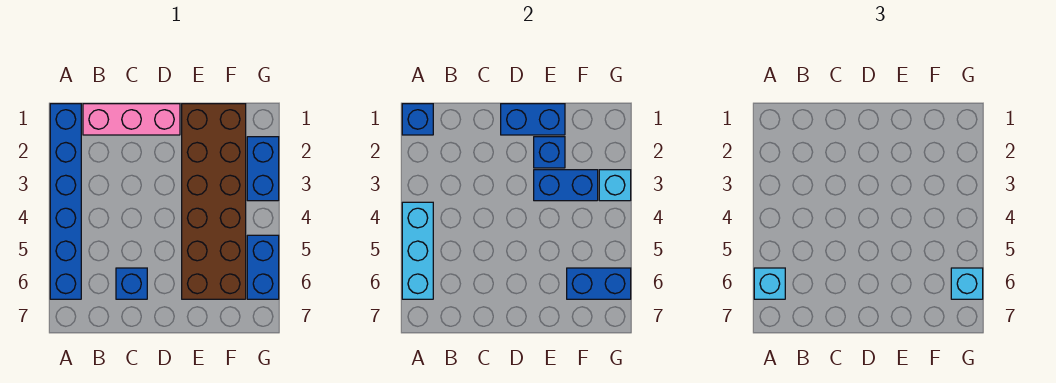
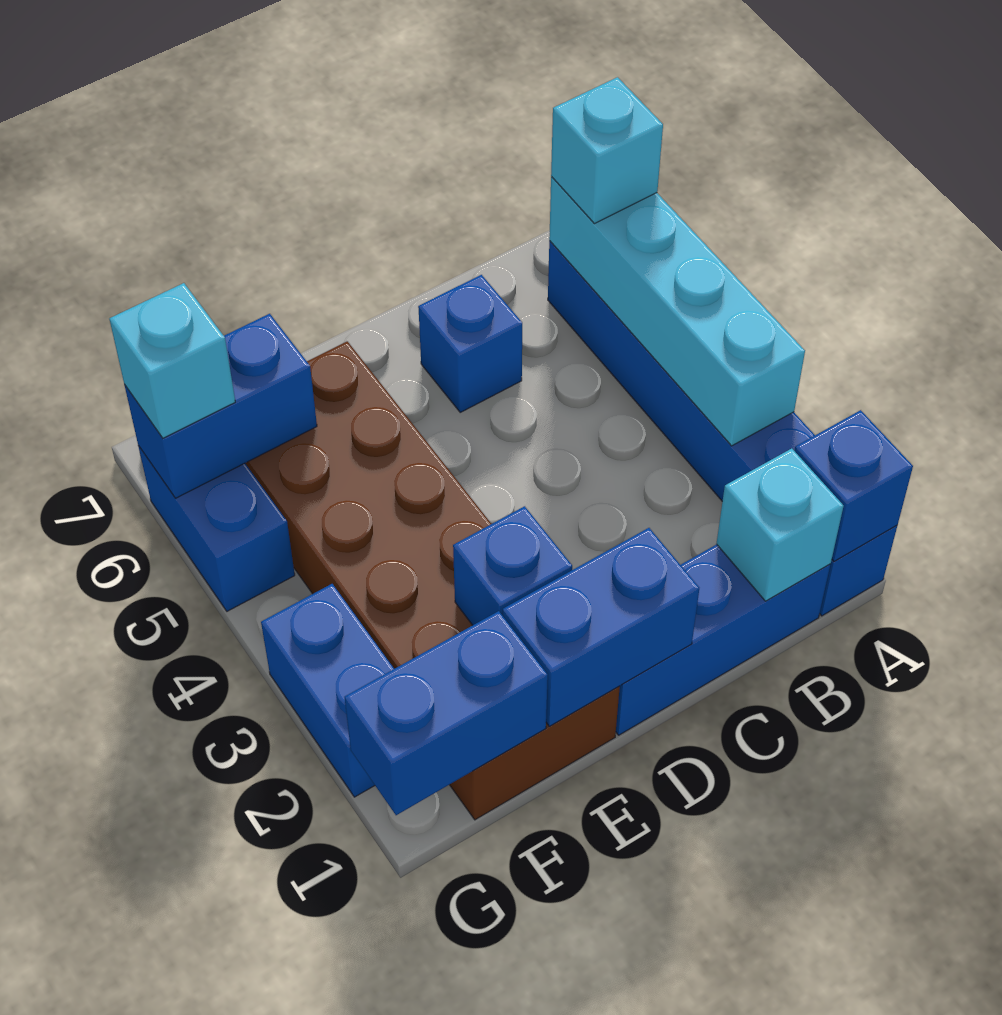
cyan brick A4:A6 level 2 -> cyan brick A3:A6 level 2
pink brick B1:D1 level 1 -> blue brick B1:D1 level 1
blue brick E3:F3 level 2 -> blue brick F1:G1 level 2
cyan brick G3 level 2 -> cyan brick B1 level 2

